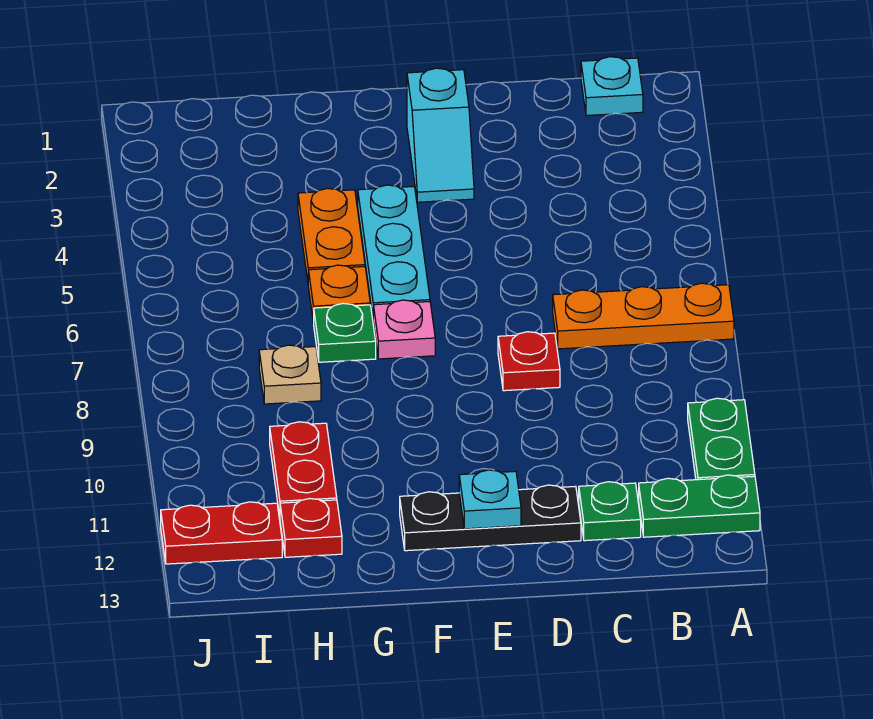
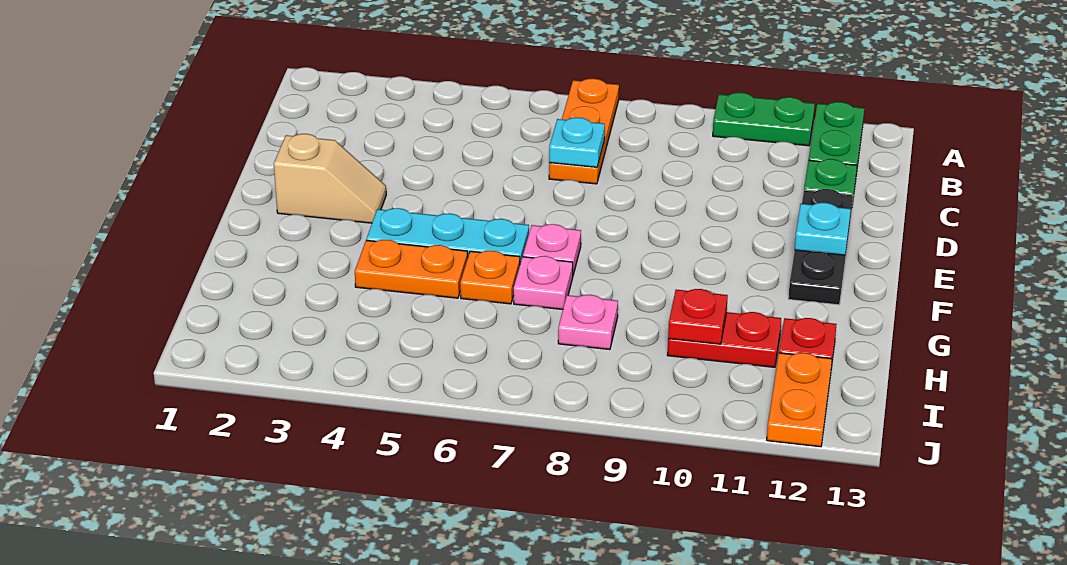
cyan plate B1 level 1 -> cyan plate C7 level 2
red plate D8 level 1 -> red plate H10 level 2
cyan slope E2:E3 level 1 top 2 -> tan slope E2:E3 level 1 top 2
green plate G7 level 1 -> pink plate G7 level 1
tan plate H8 level 1 -> pink plate H8 level 1
red plate I12:J12 level 1 -> orange plate I12:J12 level 1

